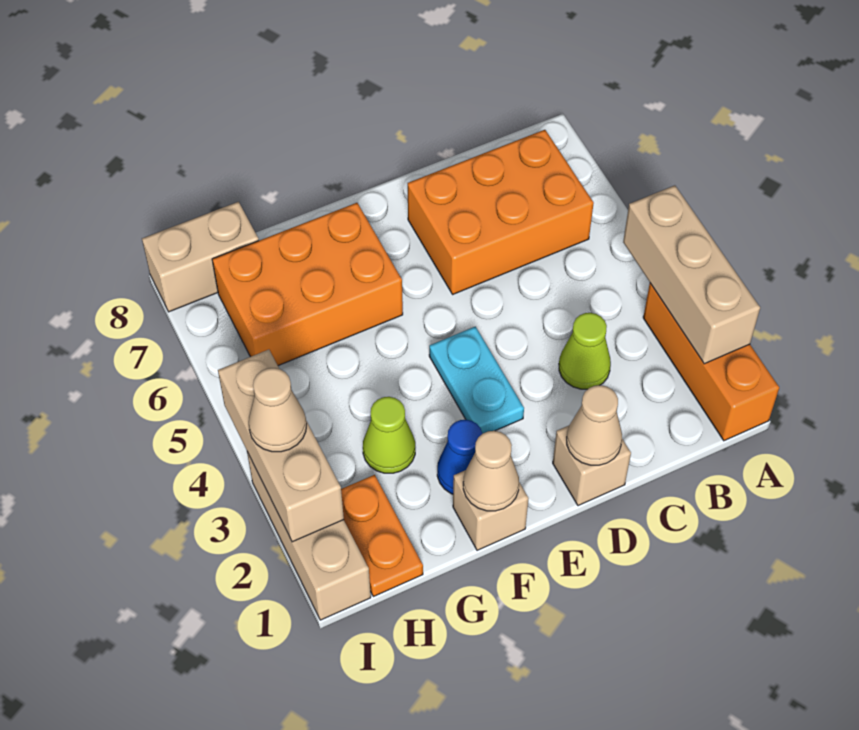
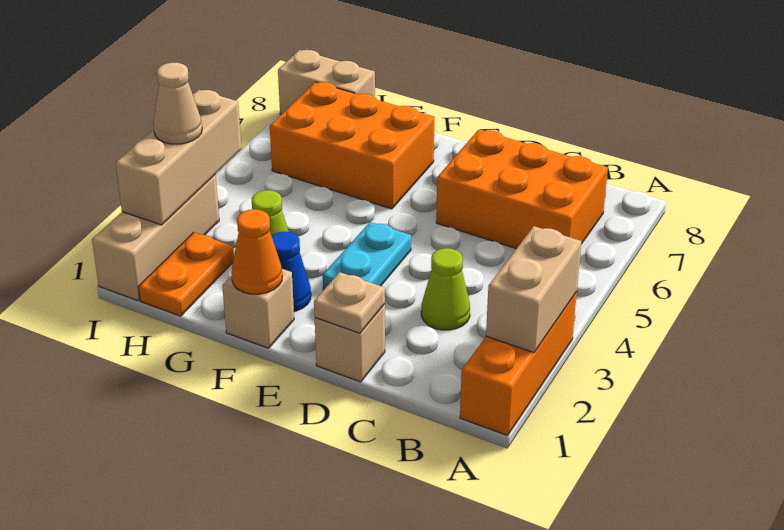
tan brick A2:A4 level 2 -> tan brick A2:A3 level 2
tan cone D1 level 2 -> tan plate D1 level 2
tan cone F1 level 2 -> orange cone F1 level 2

